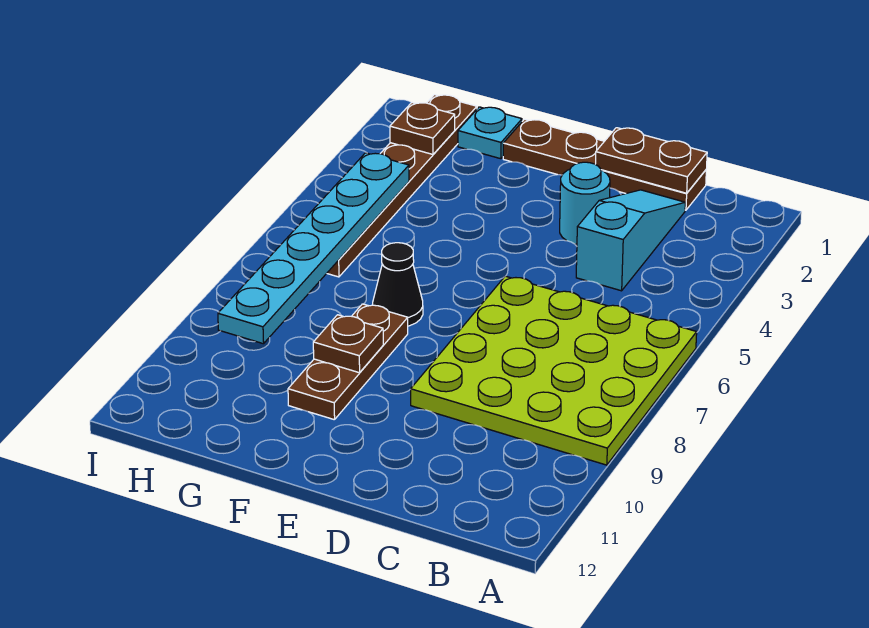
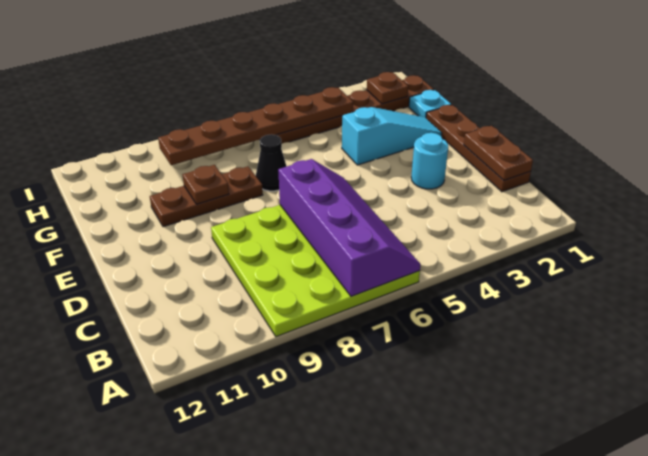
none -> purple slope A6:D7 level 2 top 7
cyan slope C2:C4 level 1 top 4 -> cyan slope F2:F4 level 1 top 4
cyan plate H4:H9 level 2 -> brown plate H4:H9 level 2

